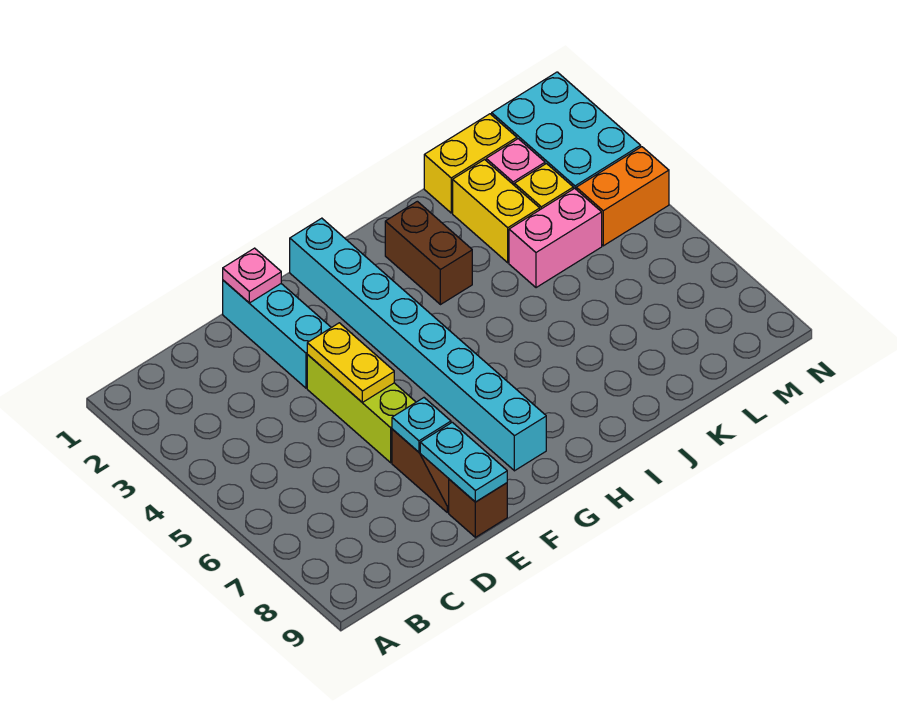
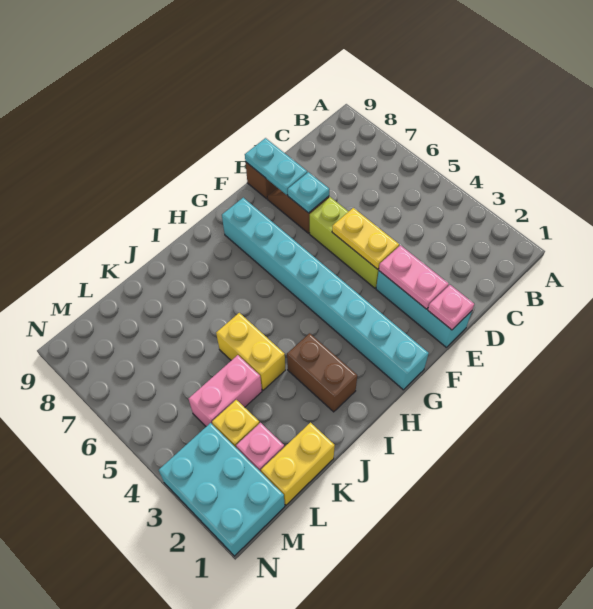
none -> pink plate E2:E3 level 2
yellow brick K2:K3 level 1 -> yellow brick J4:J5 level 1
orange brick M4:N4 level 1 -> none

